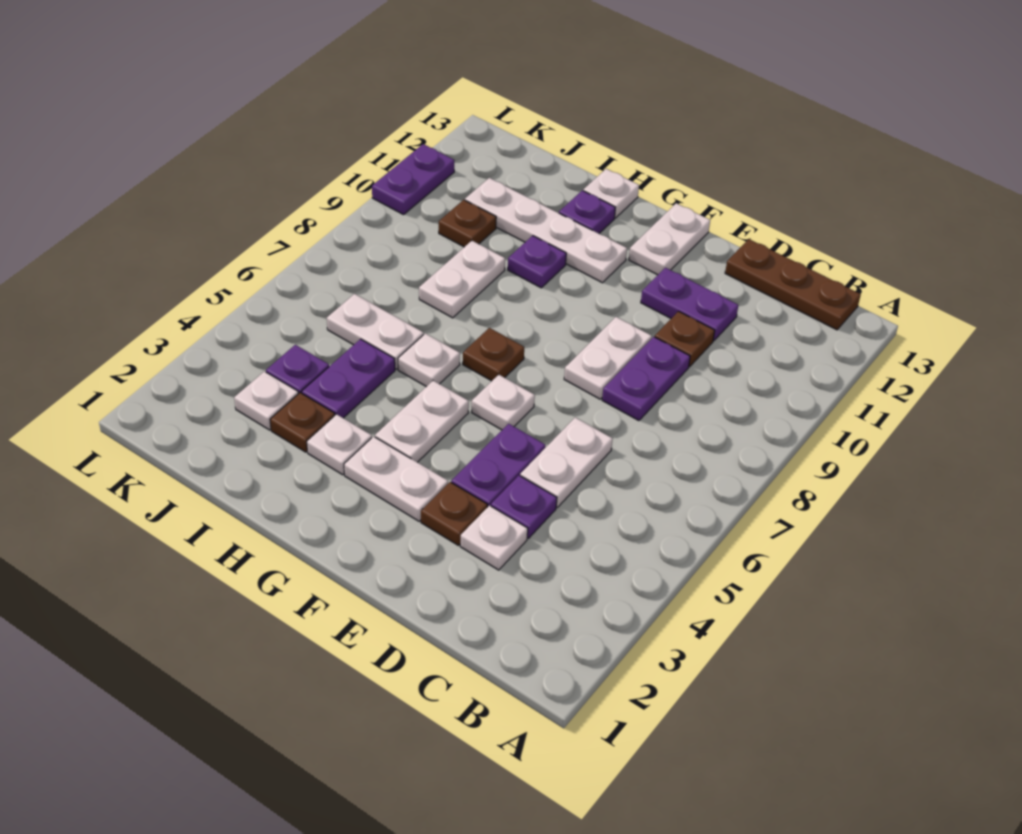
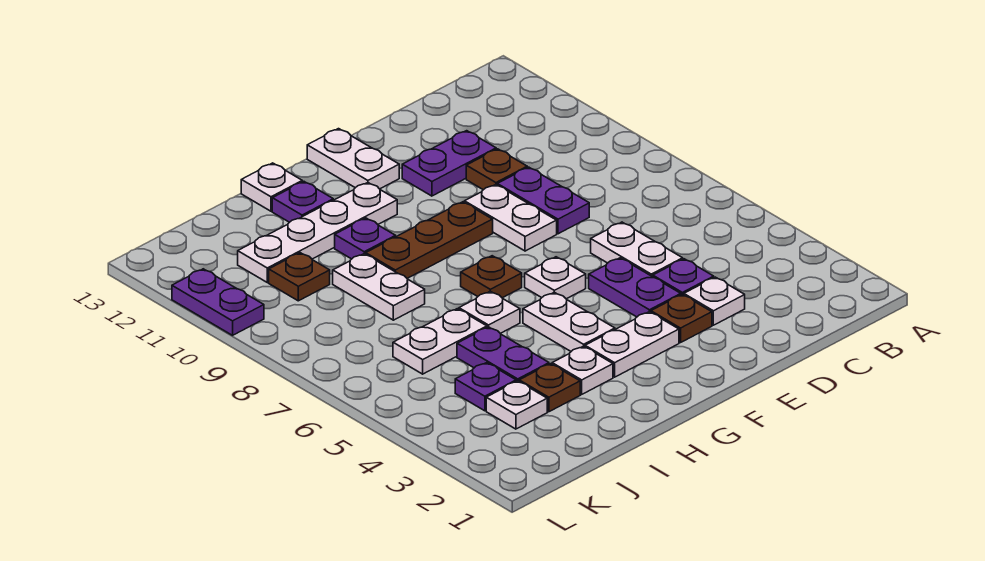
brown plate B13:D13 level 1 -> brown plate F9:H9 level 1

